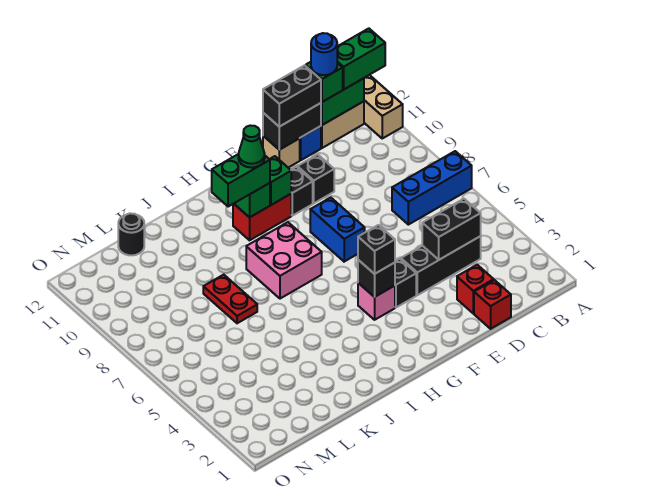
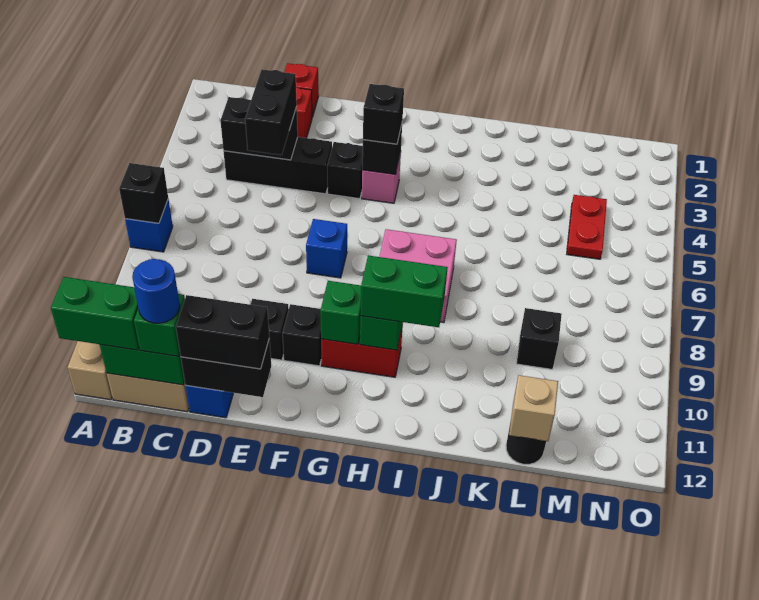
blue brick A7:C7 level 1 -> blue brick A7 level 1
none -> black brick A7 level 2
none -> black brick D4:D5 level 3
tan brick E12 level 1 -> tan brick L12 level 2
blue brick F7:F8 level 1 -> blue brick F7 level 1
green cone H10 level 4 -> none
red plate K7:K8 level 1 -> red plate M4:M5 level 1
none -> black brick L9 level 1

